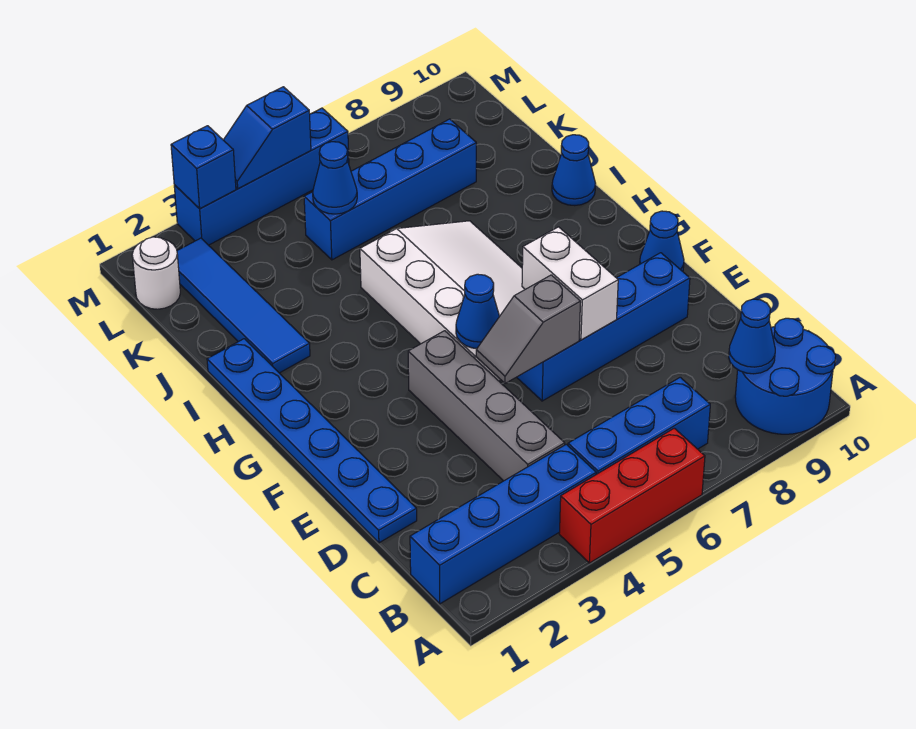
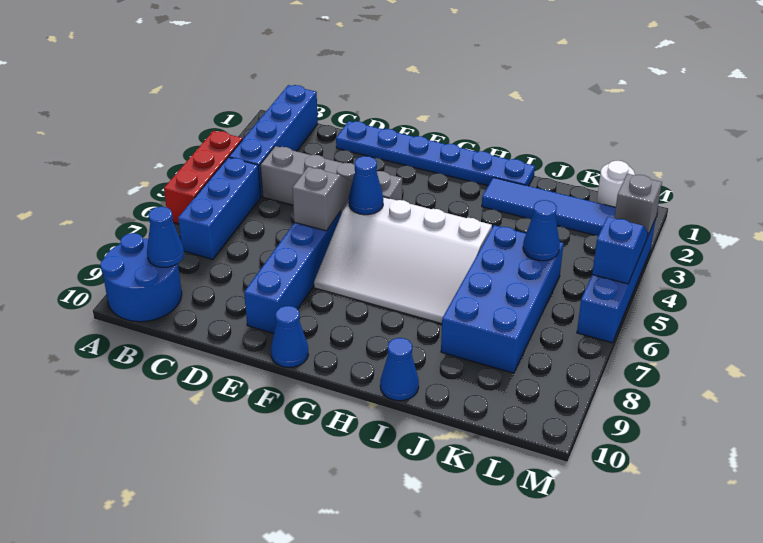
white brick E7:F7 level 2 -> none
blue brick K5:K8 level 1 -> blue brick J5:K8 level 1
blue brick M3 level 2 -> grey brick M3 level 2

